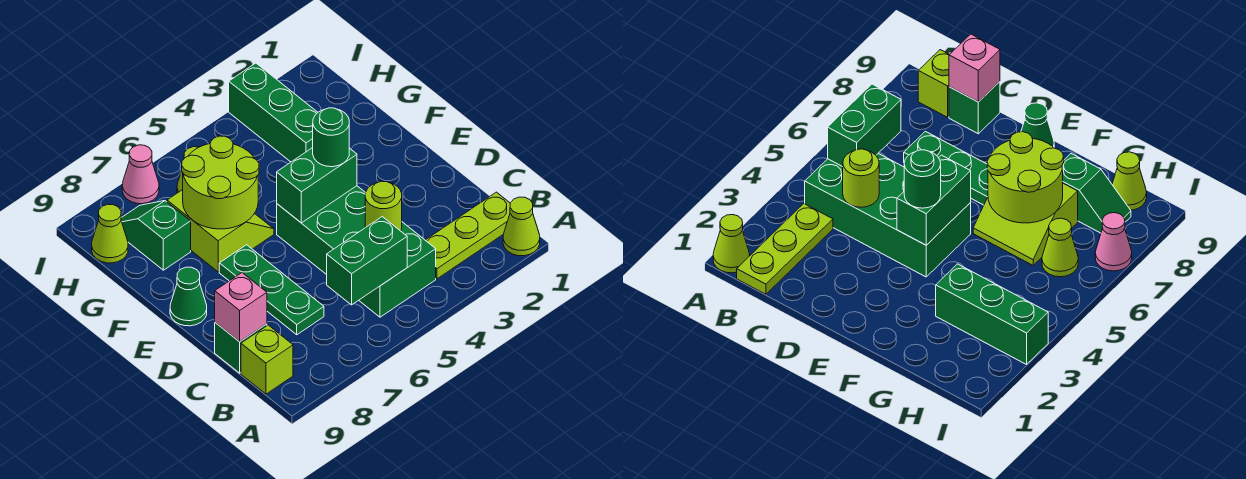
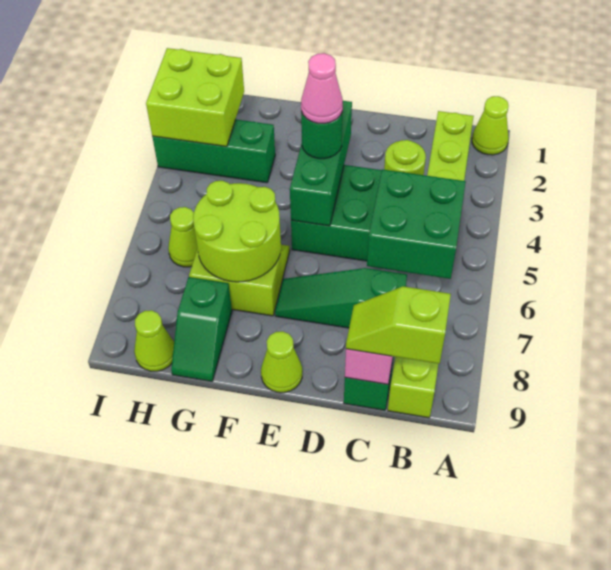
green brick B5:B6 level 2 -> green brick B5:C6 level 2
none -> lime slope B9:C9 level 3 top B
green plate C7:E7 level 1 -> green slope C7:E7 level 1 top C
green brick E4:E5 level 2 -> green brick E3:E5 level 2
green cone E9 level 1 -> lime cone E9 level 1
green slope G8:H8 level 1 top G -> green slope G8:G9 level 1 top 8
none -> lime brick H2:I3 level 2
pink cone I7 level 1 -> pink cone E4 level 4

